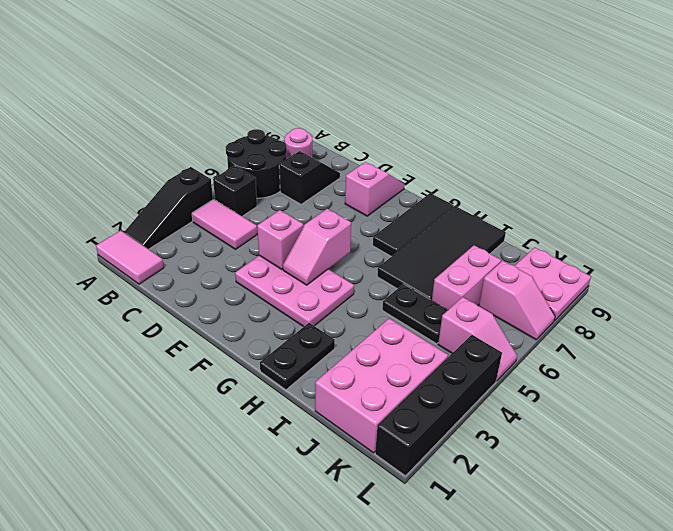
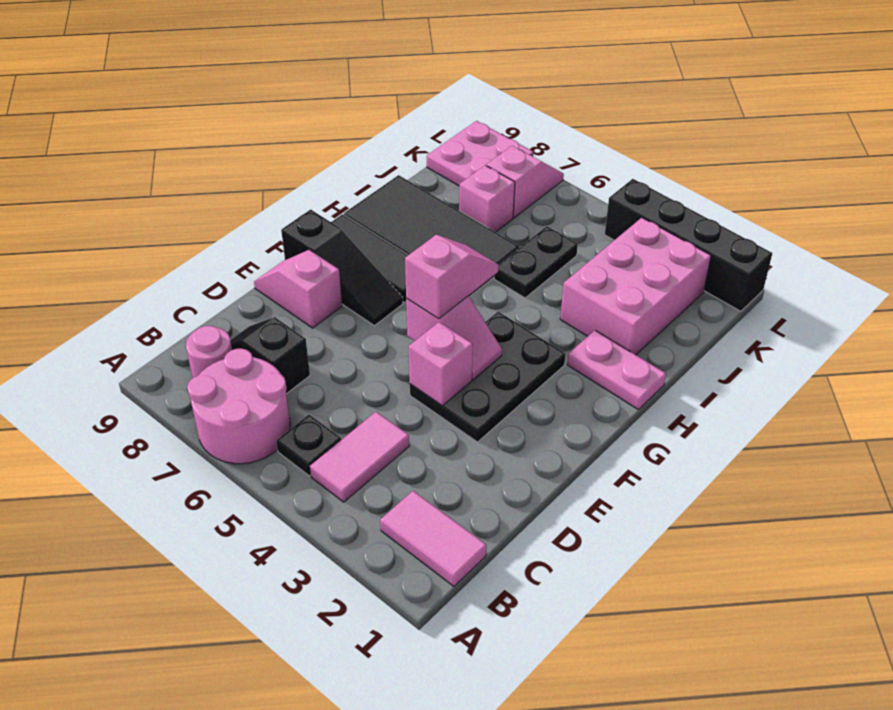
pink tile A1:B1 level 1 -> pink tile B1:B2 level 1
black slope A2:A4 level 1 top 4 -> black slope F7:F9 level 1 top 9
black round brick A6:B7 level 1 -> pink round brick A6:B7 level 1
black brick B5 level 1 -> black plate B5 level 1
pink plate E3:G4 level 1 -> black plate E3:G4 level 1
black plate H1:H2 level 1 -> pink plate H1:H2 level 1
pink brick J1:K3 level 1 -> pink brick I2:K3 level 1
pink brick J6:J7 level 1 -> pink brick J7 level 1
pink slope K5:L5 level 1 top K -> pink slope F5:G5 level 3 top F

